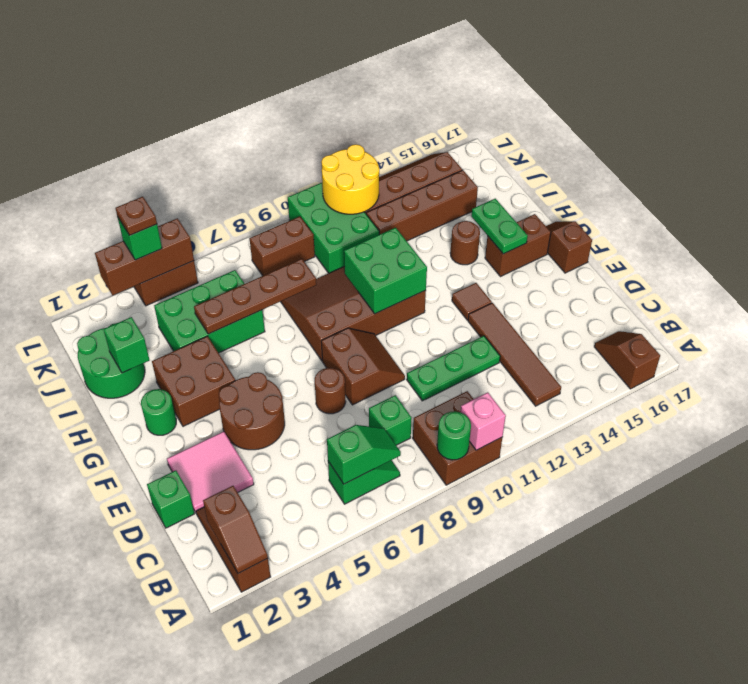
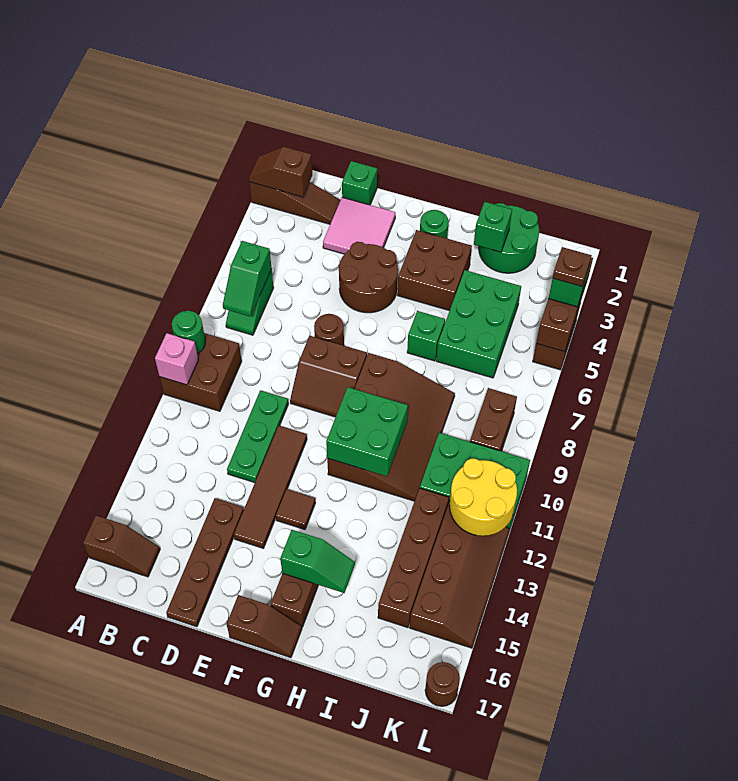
brown tile B13:E13 level 1 -> brown tile E11:E14 level 1
green brick C8 level 1 -> green brick H6 level 1
green plate G15:H15 level 2 -> green slope G15:H15 level 2 top G
brown round brick H14 level 1 -> brown round brick L17 level 1
brown plate I5:I8 level 2 -> brown plate D14:D17 level 1

